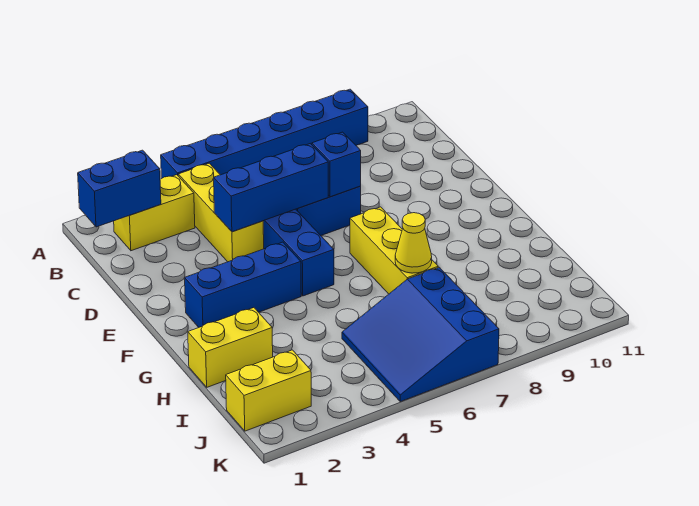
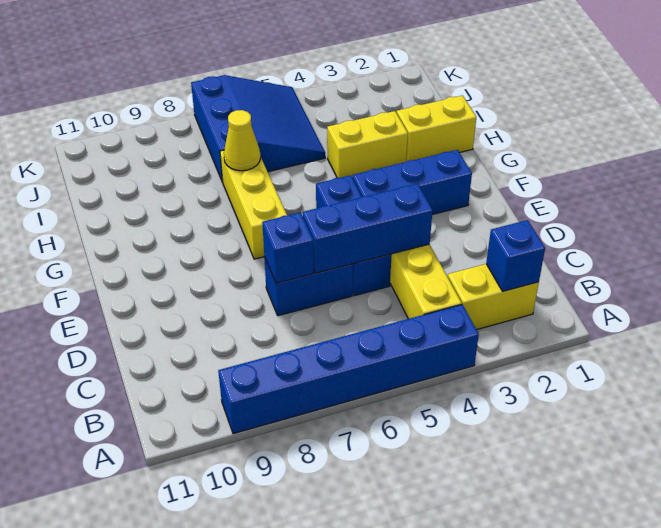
blue brick B1:B2 level 2 -> blue brick B2 level 2
yellow brick J1:J2 level 1 -> yellow brick H3:H4 level 1

